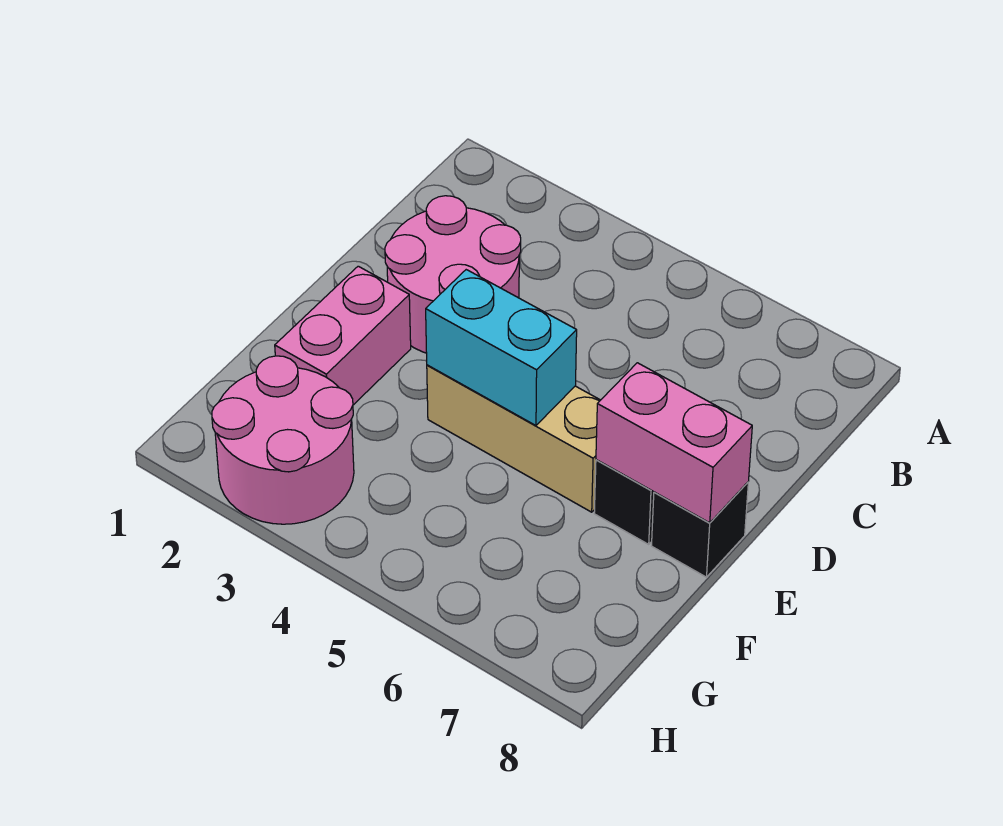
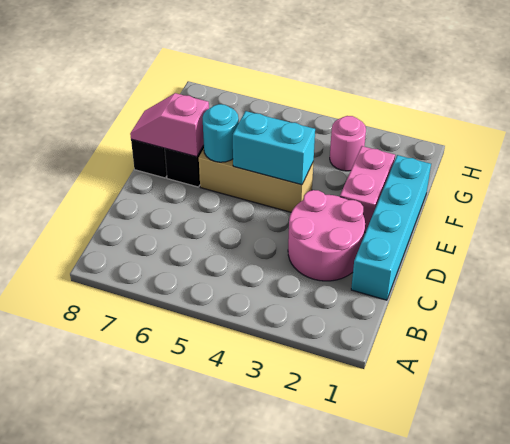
none -> cyan brick C1:F1 level 1
none -> cyan round brick E6 level 2
pink brick E7:E8 level 2 -> pink slope E7:E8 level 2 top 7
pink round brick G2:H3 level 1 -> pink round brick G3 level 1

